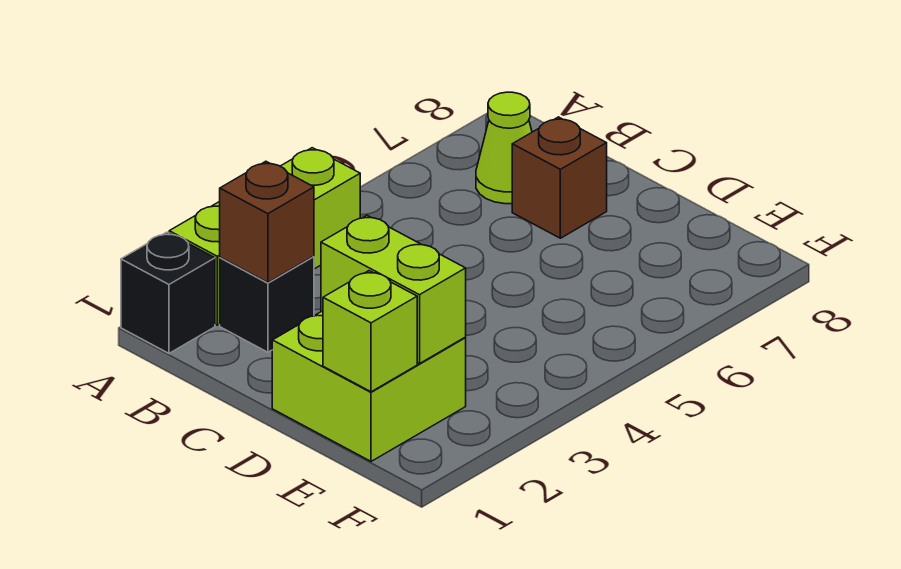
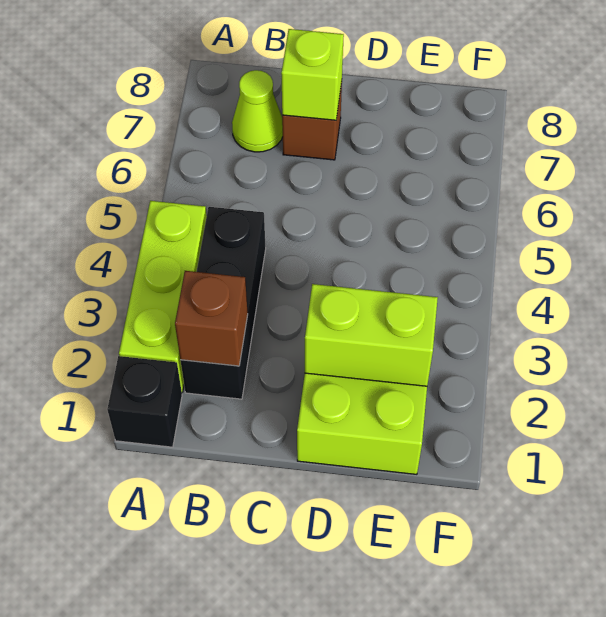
black brick B2 level 1 -> black brick B2:B4 level 1
lime brick E1 level 2 -> lime brick C7 level 2

